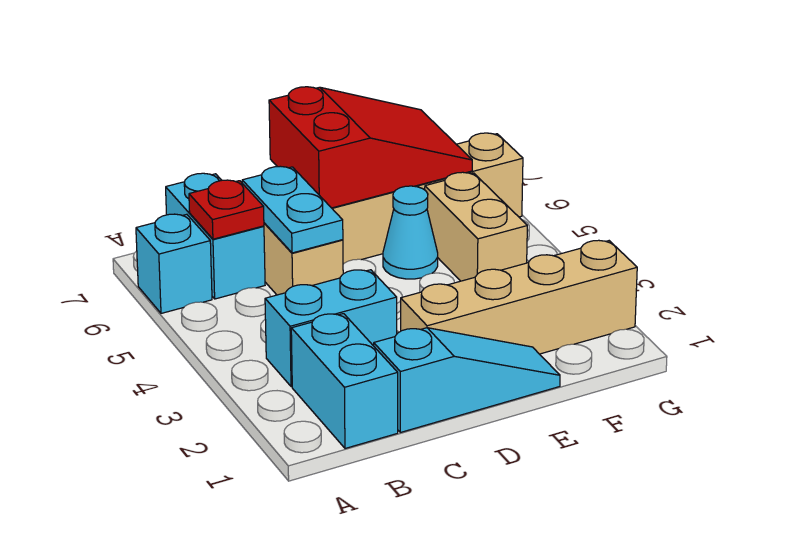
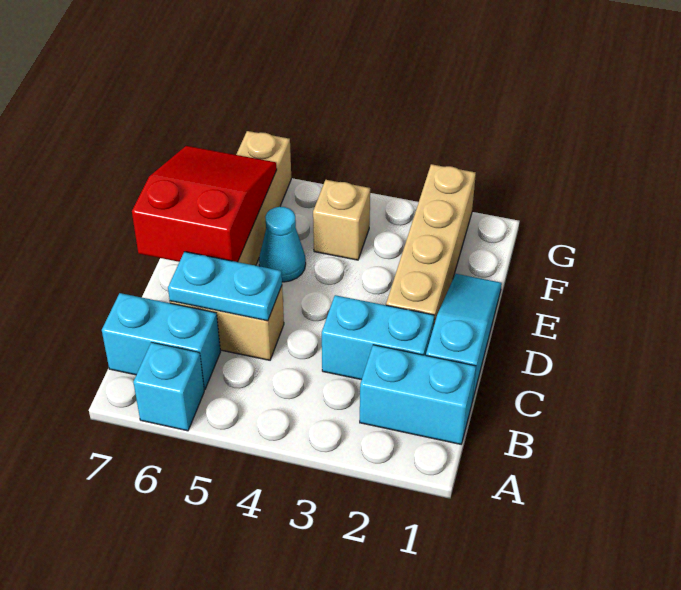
cyan brick B3:C3 level 1 -> cyan brick C2:C3 level 1
red plate B6 level 2 -> none
tan brick F4:F5 level 1 -> tan brick F4 level 1

